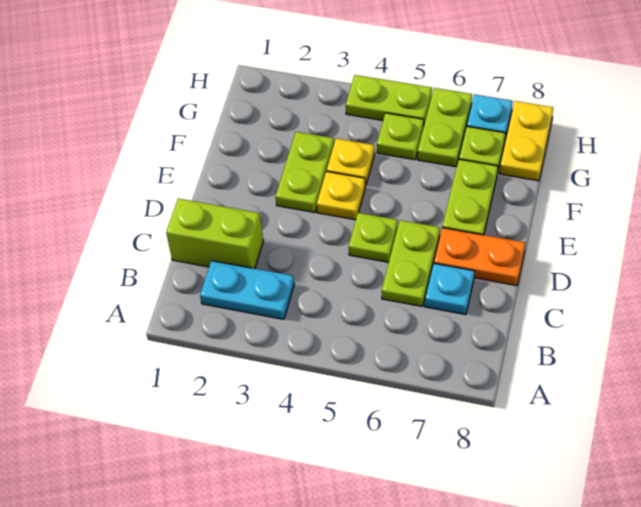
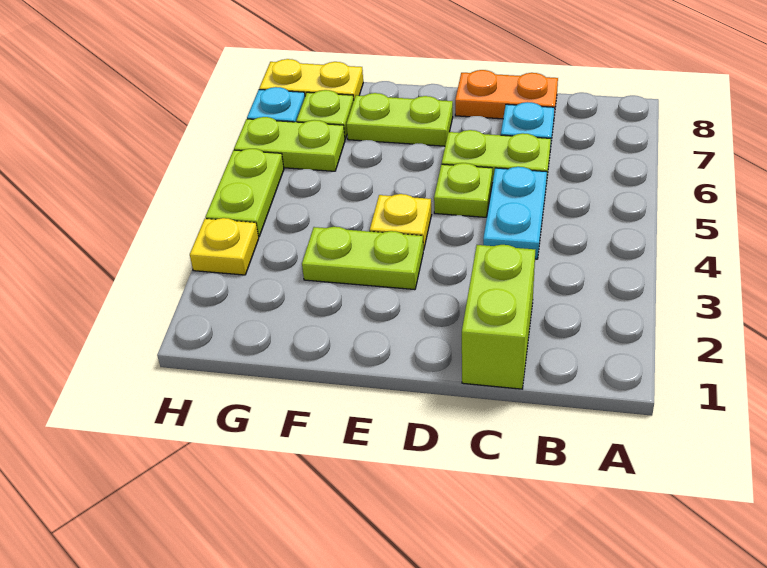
cyan plate B2:B3 level 1 -> cyan plate C4:C5 level 1
orange plate D7:D8 level 1 -> orange plate C8:D8 level 1
yellow plate F4 level 1 -> yellow plate H3 level 1
lime plate G5 level 1 -> none

